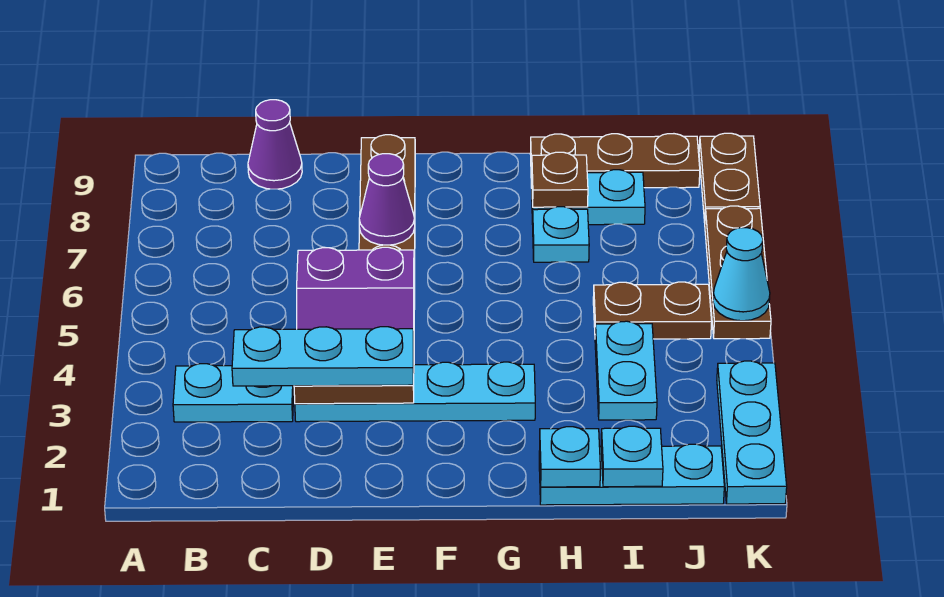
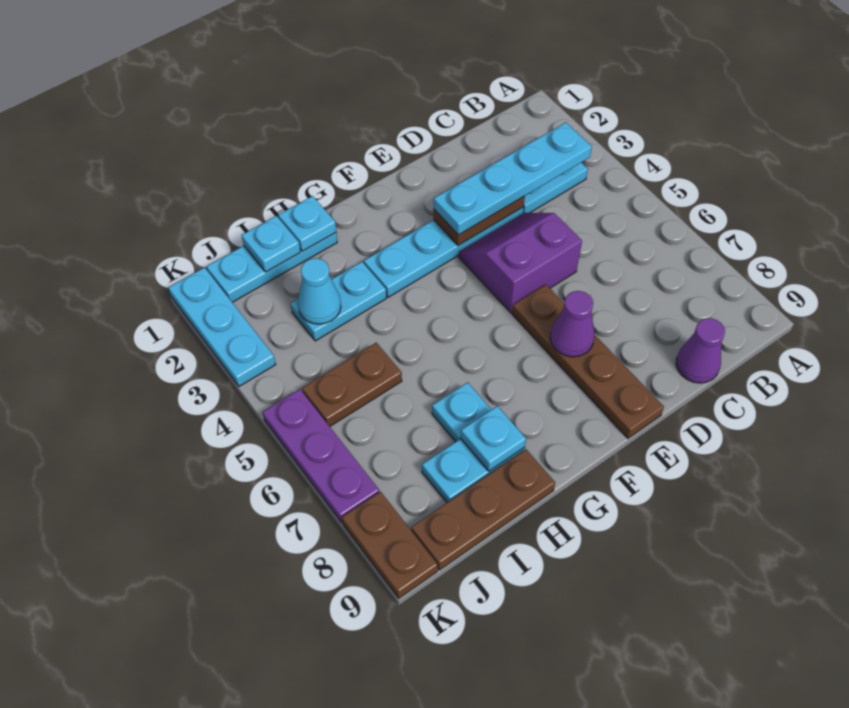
cyan plate C3:E3 level 3 -> cyan plate B3:E3 level 3
brown plate H8 level 2 -> cyan plate H8 level 2
cyan plate I3:I4 level 1 -> cyan plate H3:I3 level 1
brown plate K5:K7 level 1 -> purple plate K5:K7 level 1
cyan cone K5 level 2 -> cyan cone I3 level 2

